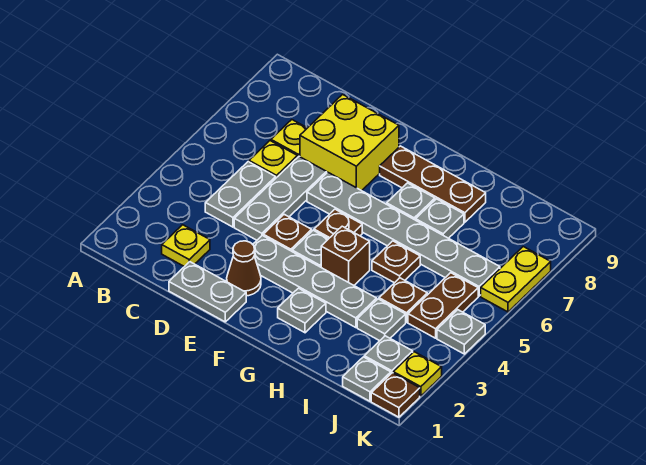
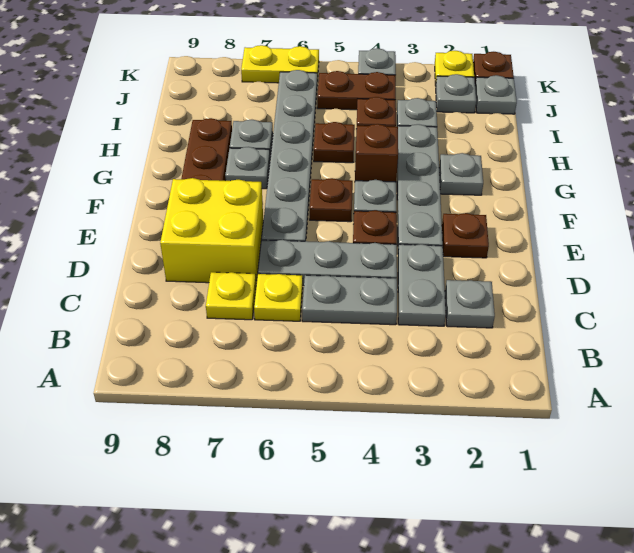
yellow plate C2 level 1 -> grey plate C2 level 1
grey plate D1:E1 level 1 -> grey plate C3:D3 level 1
brown cone E2 level 1 -> brown plate E2 level 1

